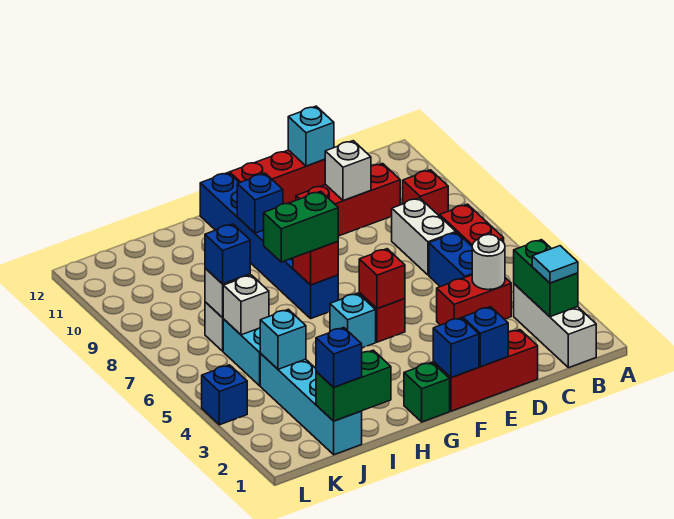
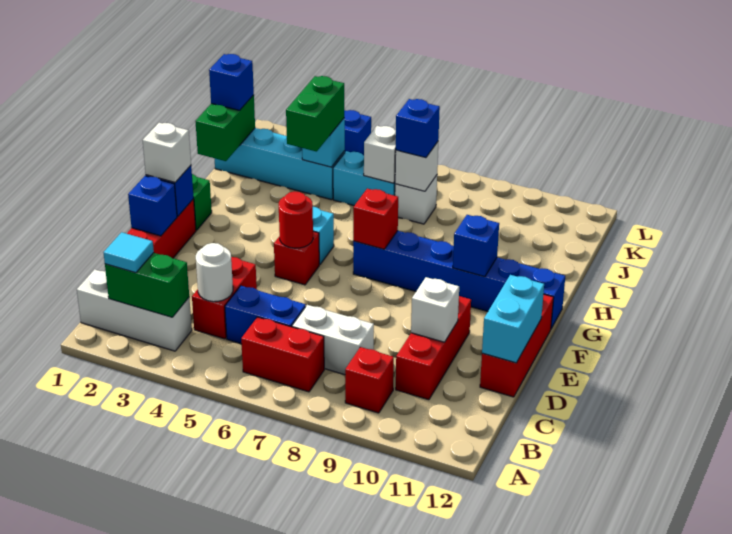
cyan brick D12 level 2 -> cyan brick D12:E12 level 2
none -> white brick F1 level 3
red brick F5 level 2 -> red round brick F5 level 2
green brick G7:H7 level 3 -> green brick I4:J4 level 3

